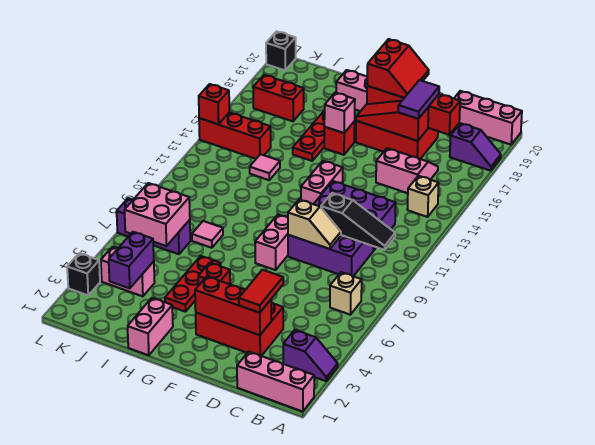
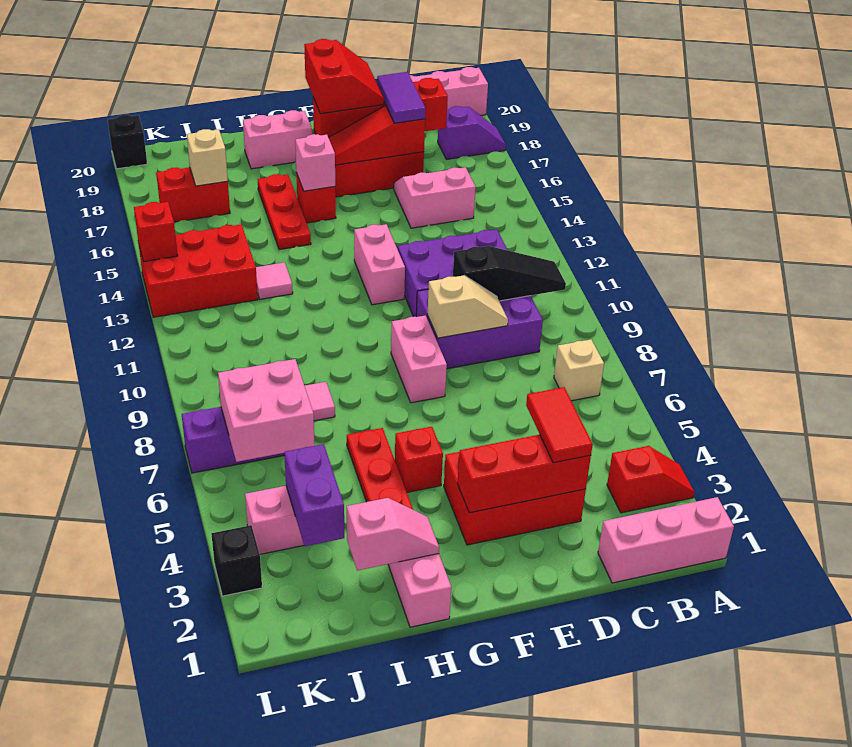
purple slope A3:B3 level 1 top B -> red slope A3:B3 level 1 top B
tan brick B14 level 1 -> tan brick J17 level 2
none -> pink slope H2:I2 level 2 top I
red brick J14:L14 level 1 -> red brick J13:L14 level 1

